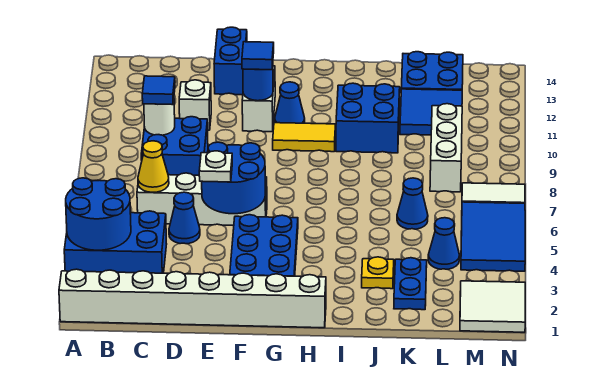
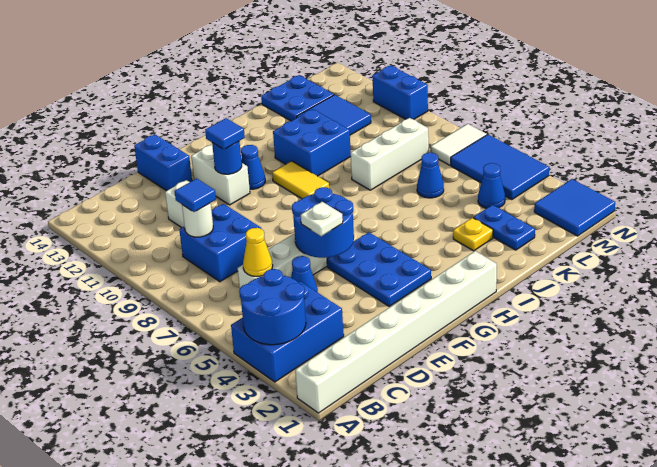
yellow tile G10:H10 level 1 -> yellow tile H9:H10 level 1
white brick L8:L10 level 1 -> white brick J8:L8 level 1
white tile M1:N2 level 1 -> blue tile M1:N2 level 1
none -> blue brick N10:N11 level 1

